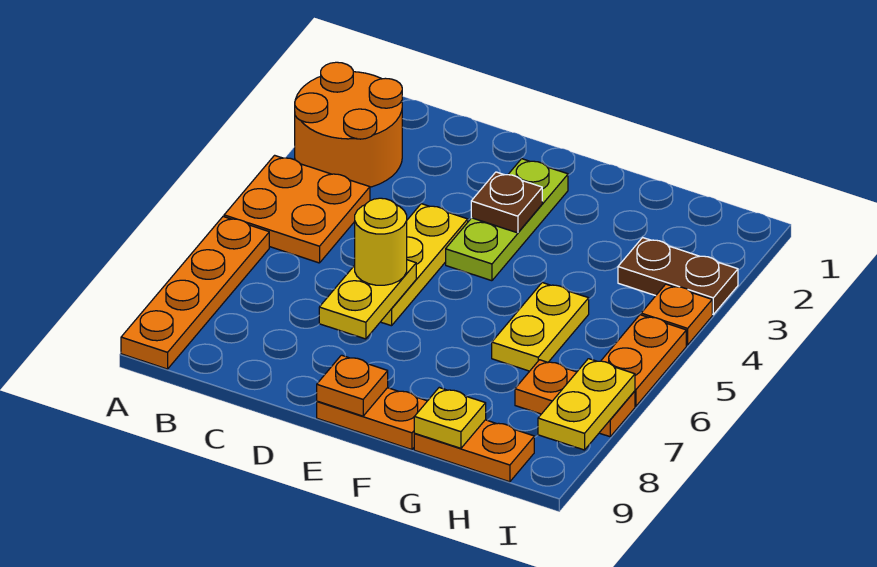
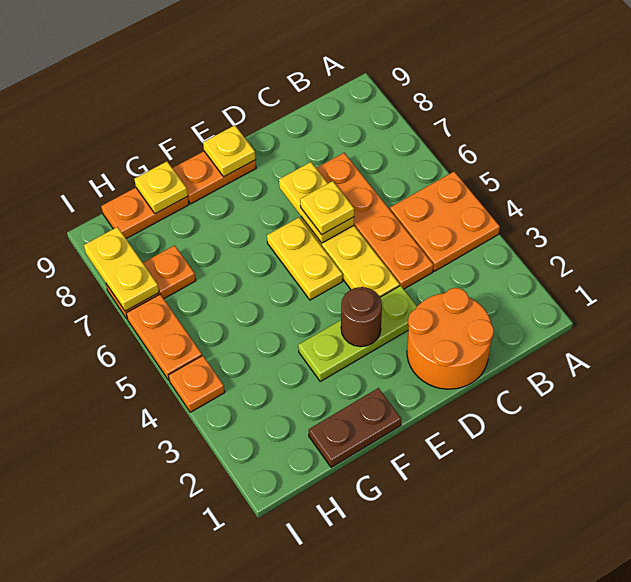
orange round brick A2:B3 level 1 -> orange round brick C1:D2 level 1
orange plate A6:A9 level 1 -> orange plate C4:C7 level 1
yellow round brick D6 level 3 -> yellow plate D6 level 3
lime plate E2:E4 level 1 -> lime plate D3:F3 level 1
brown plate E3 level 2 -> brown round brick E3 level 2
orange plate E9 level 2 -> yellow plate E9 level 2
yellow plate G5:G6 level 1 -> yellow plate E5:E6 level 1
brown plate H3:I3 level 1 -> brown plate F1:G1 level 1

